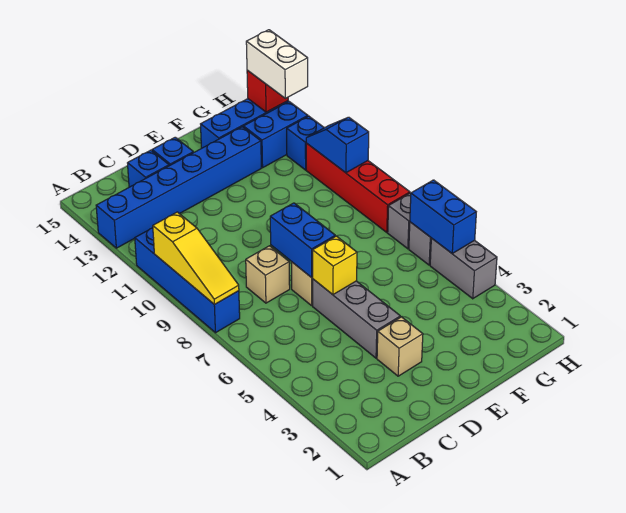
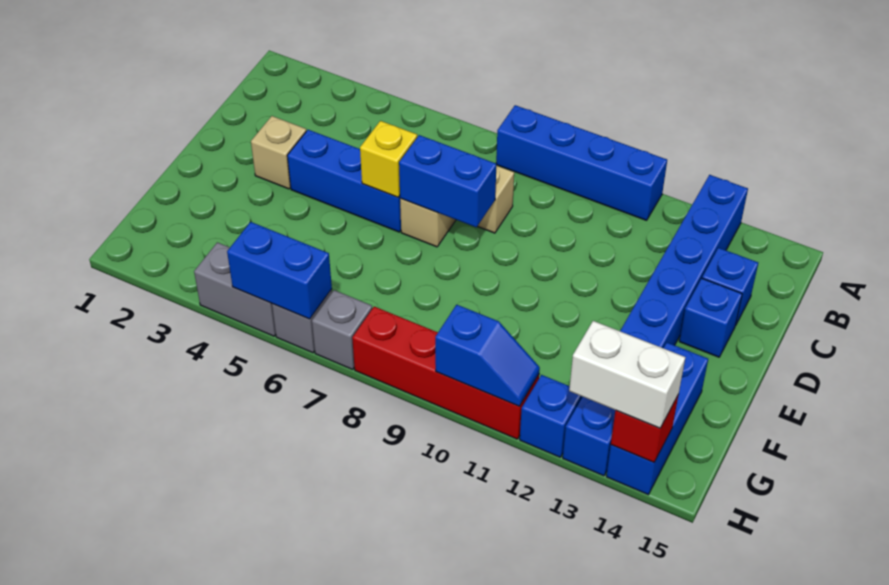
yellow slope A8:A10 level 2 top 10 -> none
grey brick D4:D6 level 1 -> blue brick D4:D6 level 1

